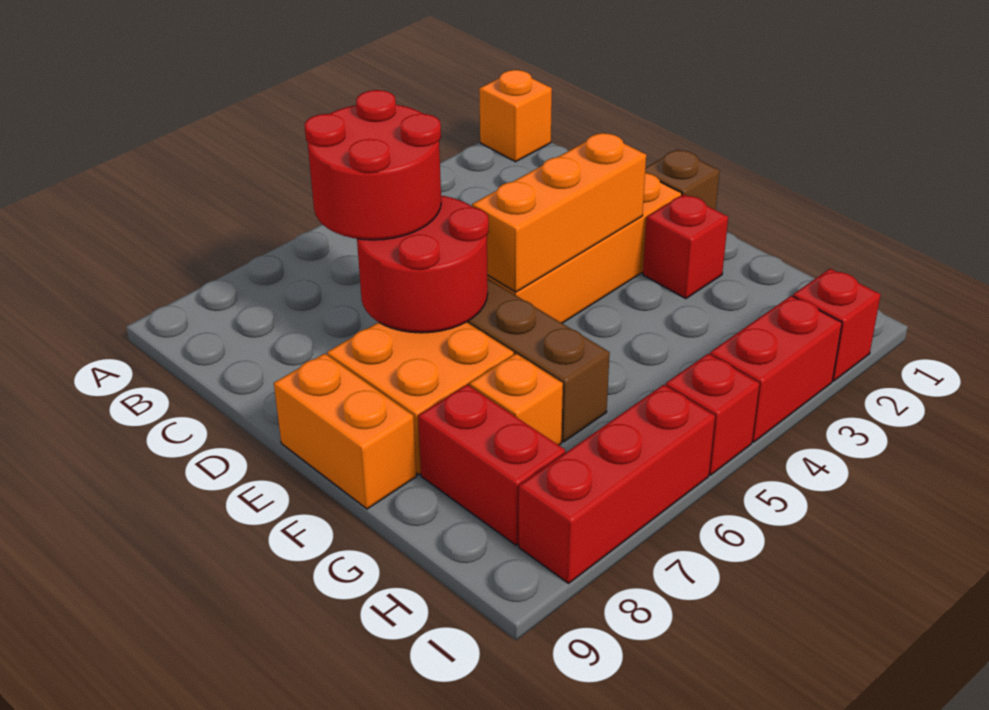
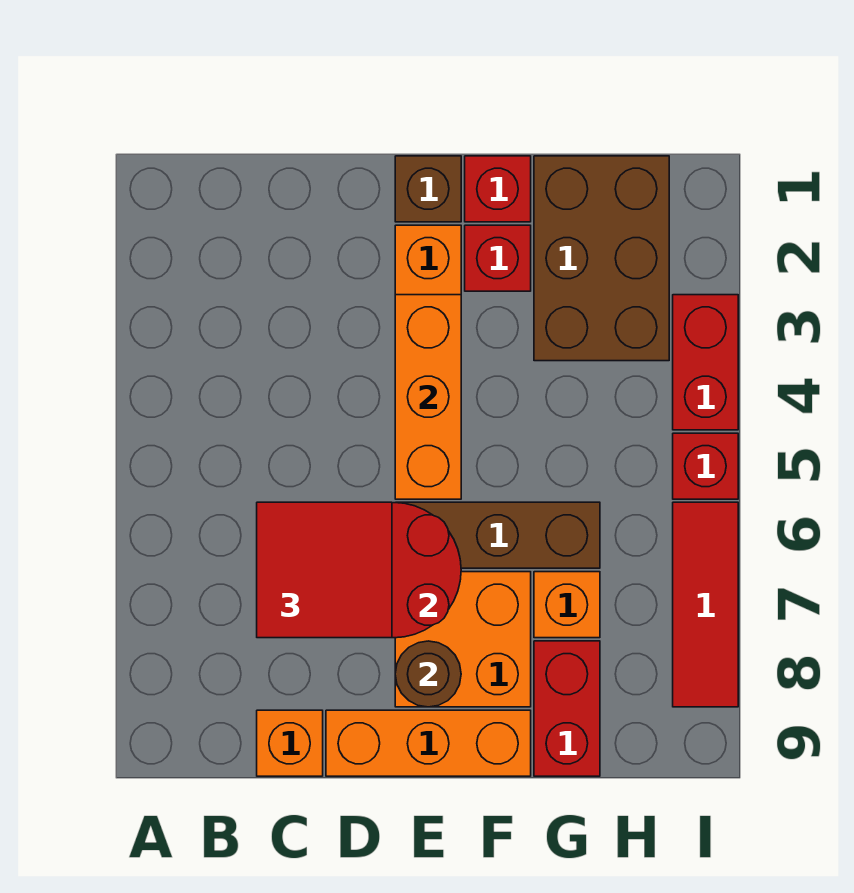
orange brick A1 level 1 -> orange brick C9 level 1
red round brick C6:D7 level 3 -> red tile C6:D7 level 3
none -> brown round brick E8 level 2
orange brick E9:F9 level 1 -> orange brick D9:F9 level 1
none -> brown brick G1:H3 level 1
red brick G8:H8 level 1 -> red brick G8:G9 level 1
red brick I2 level 1 -> red brick F1 level 1
red brick I6:I8 level 1 -> red tile I6:I8 level 1

